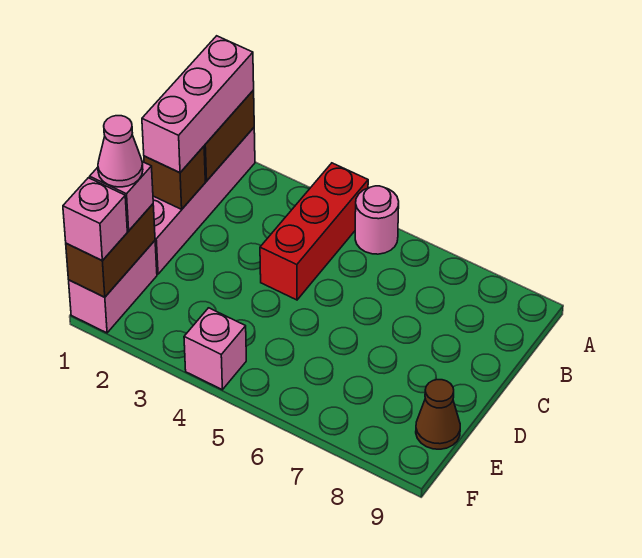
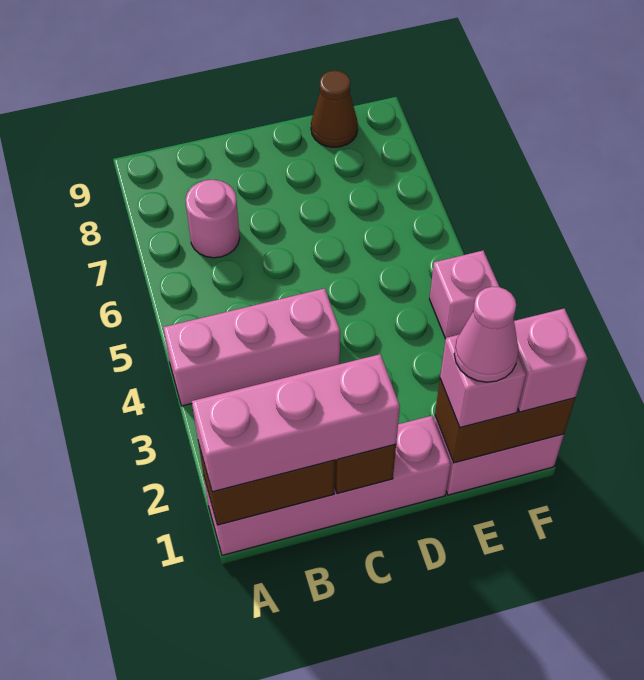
red brick A4:C4 level 1 -> pink brick A4:C4 level 1
pink round brick A5 level 1 -> pink round brick B7 level 1

